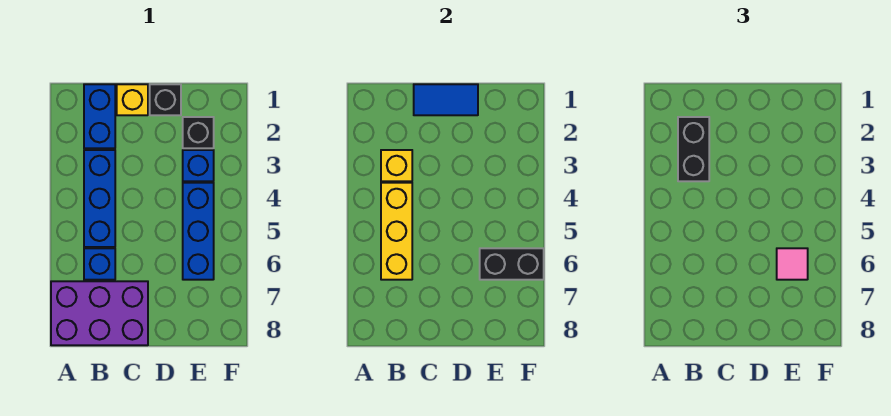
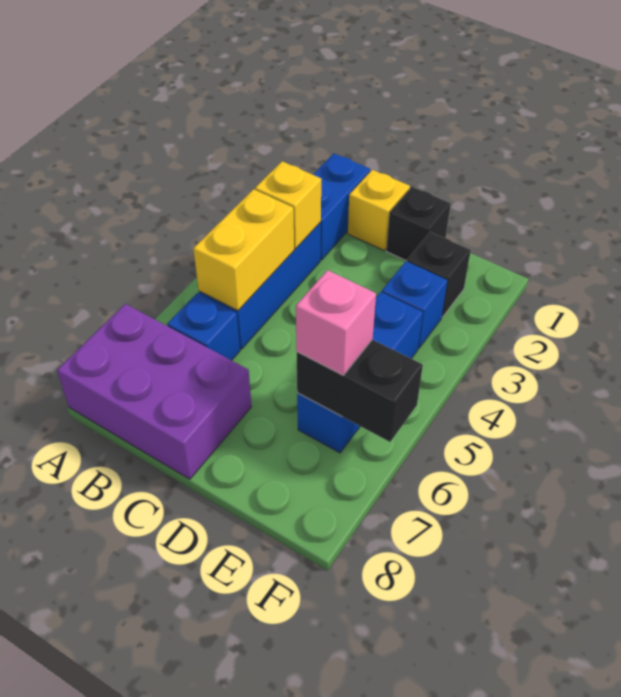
black brick B2:B3 level 3 -> none
yellow brick B4:B6 level 2 -> yellow brick B4:B5 level 2
blue tile C1:D1 level 2 -> none
pink tile E6 level 3 -> pink brick E6 level 3

